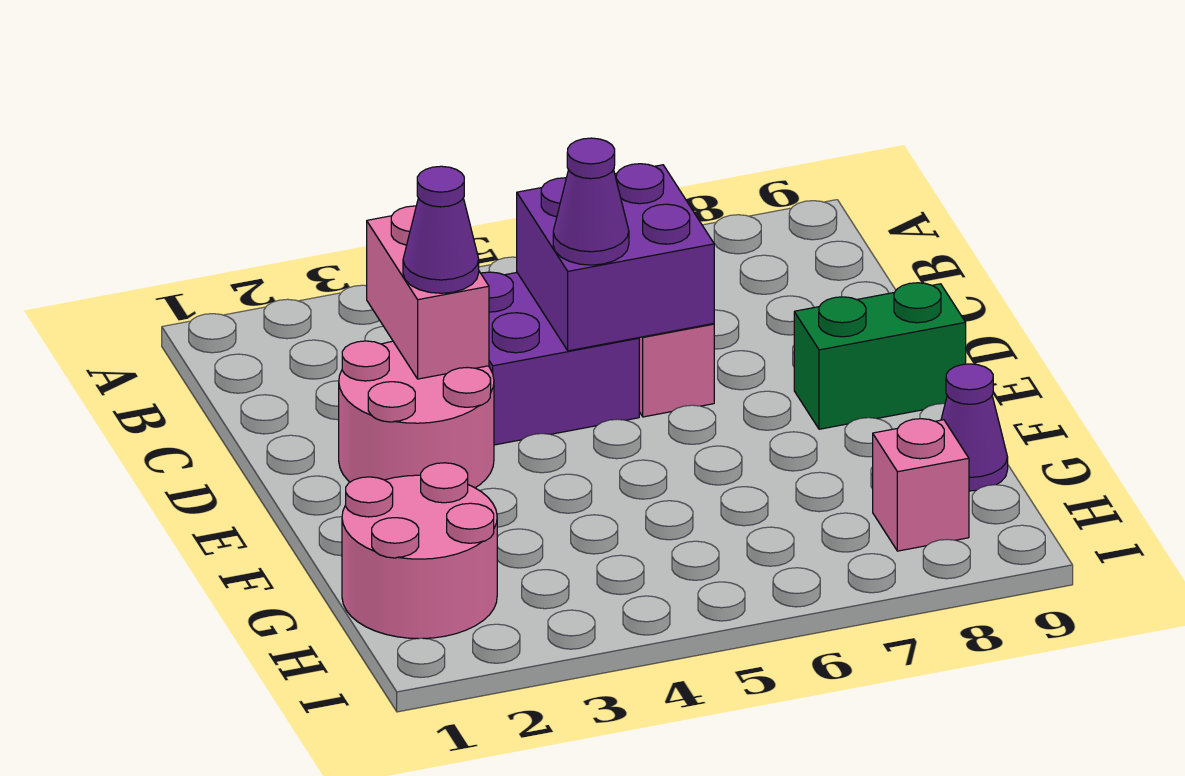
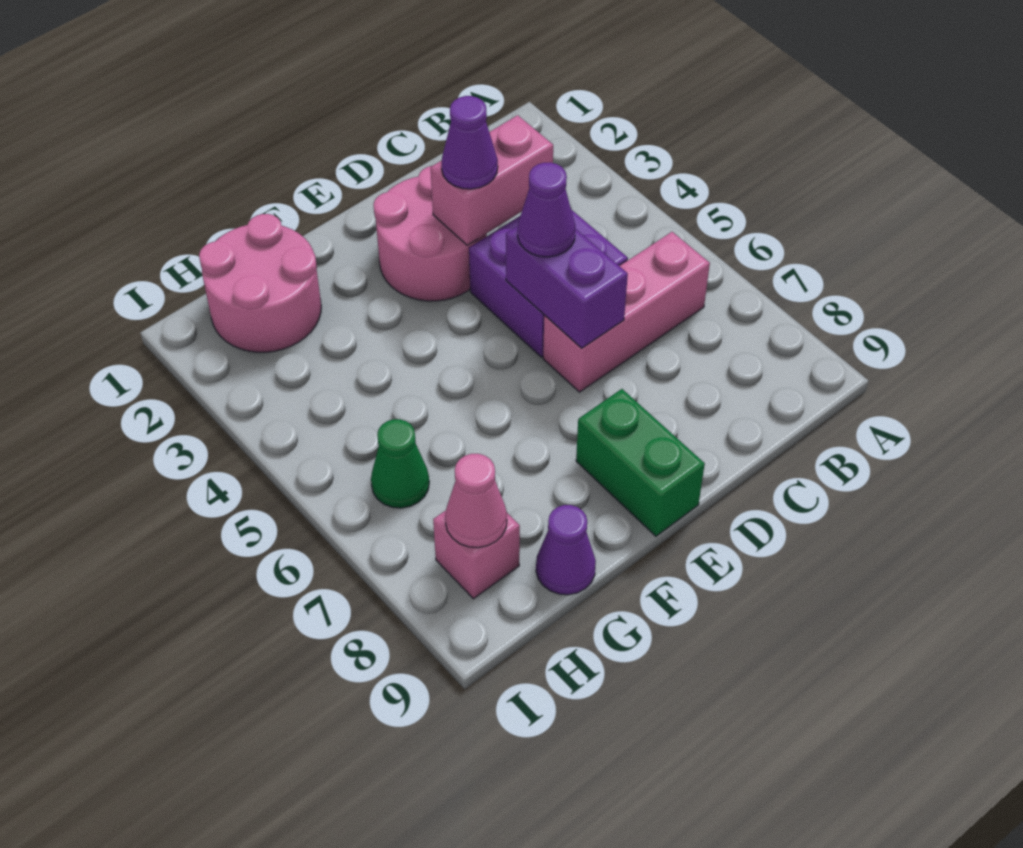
purple brick C5:D6 level 2 -> purple brick D5:D6 level 2
none -> green cone H6 level 1
none -> pink cone H8 level 2

